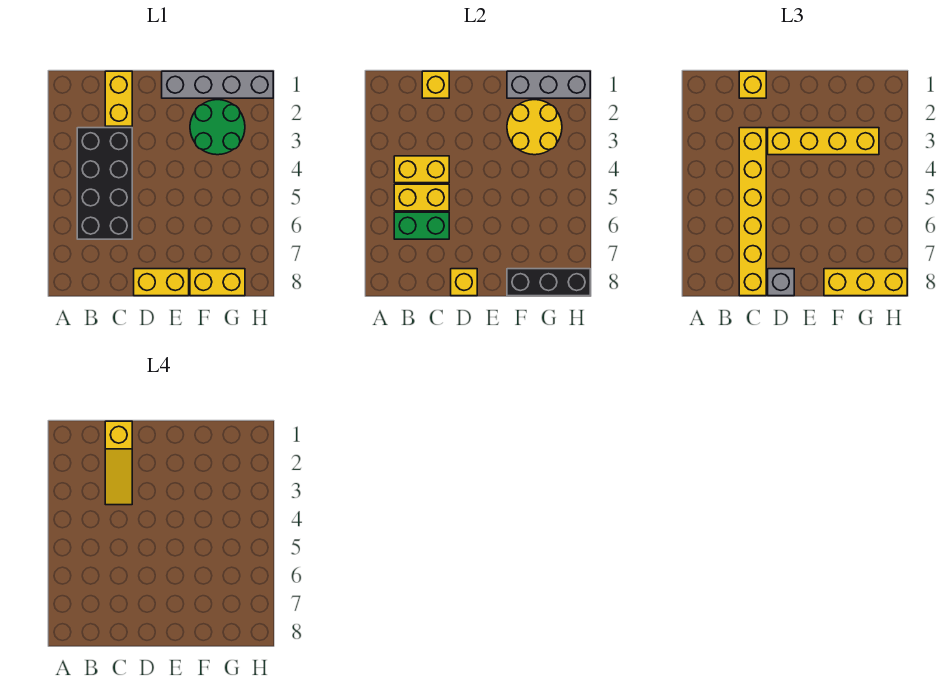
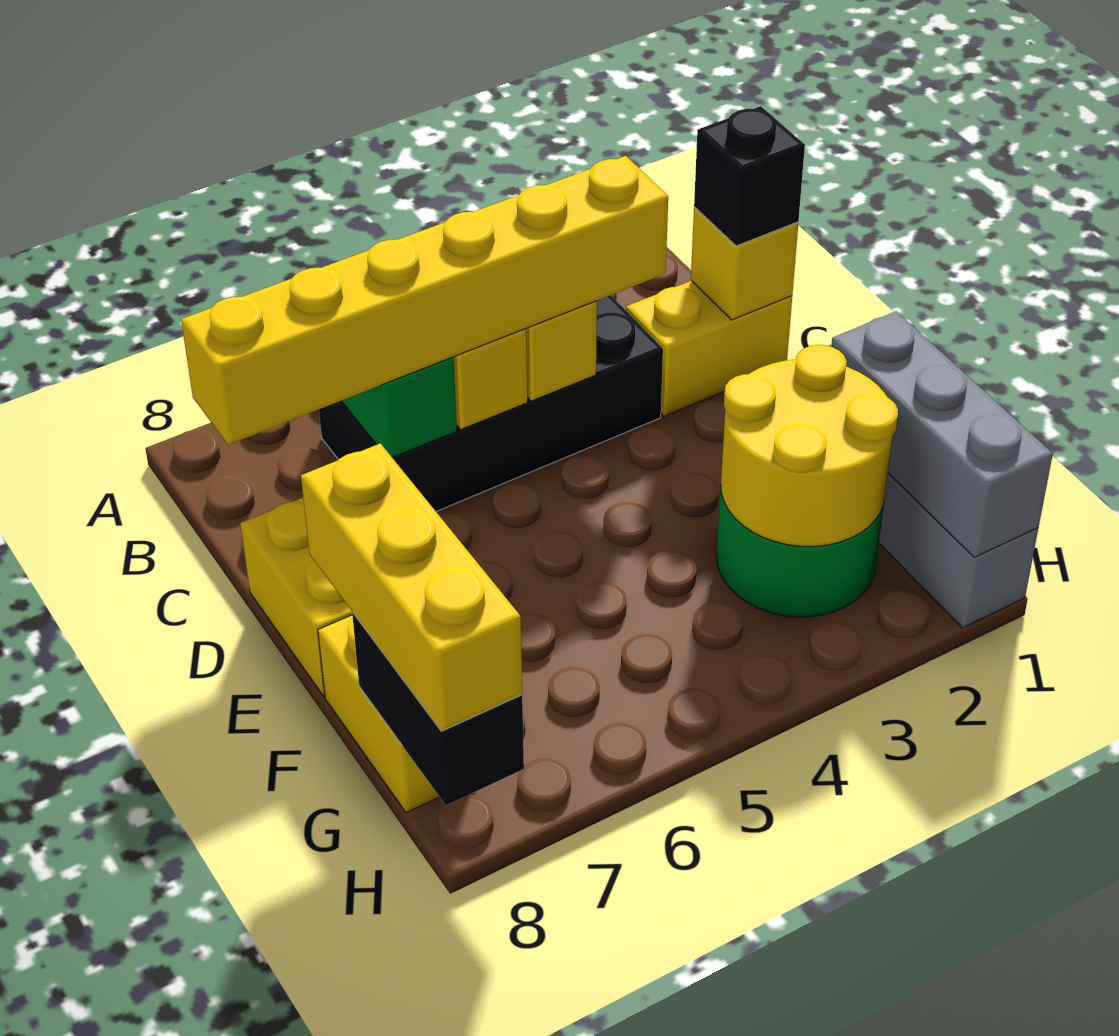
yellow brick C1 level 3 -> black brick C1 level 3
yellow slope C1:C3 level 4 top 1 -> none
yellow brick D3:G3 level 3 -> none
yellow brick D8 level 2 -> none
grey brick D8 level 3 -> none
black brick F8:H8 level 2 -> black brick G8:H8 level 2

